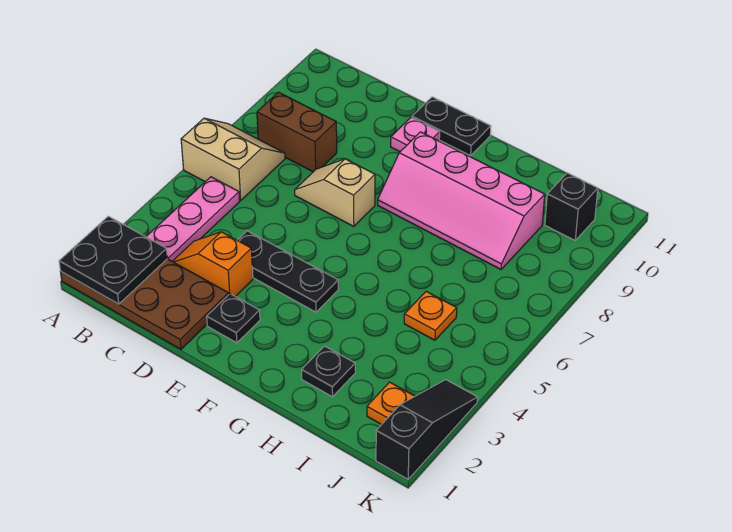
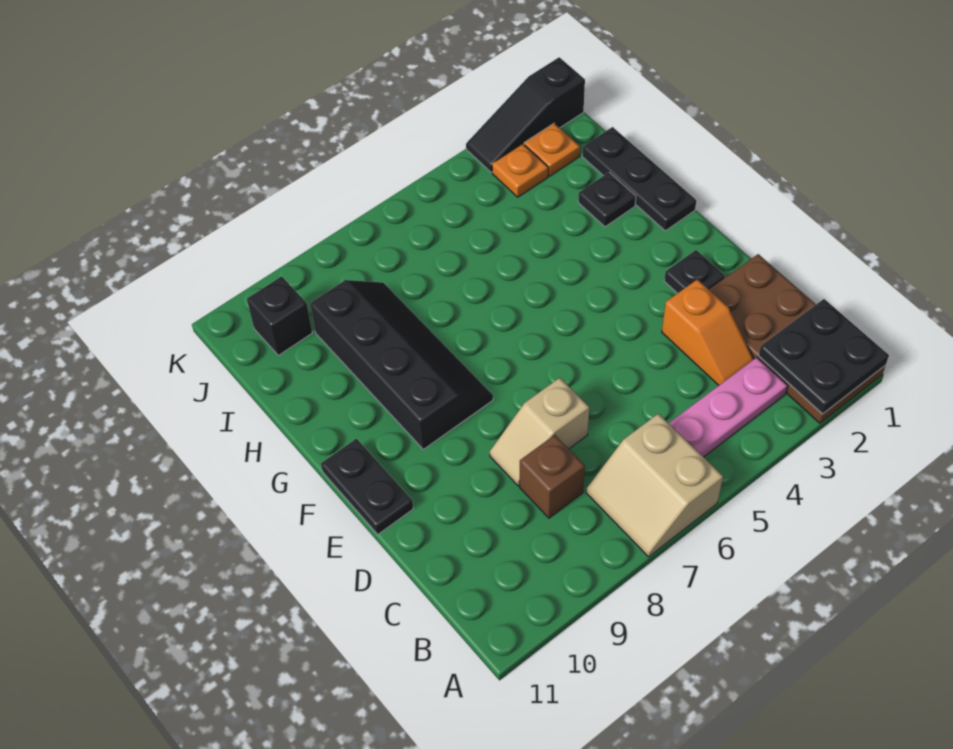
brown brick B8:C8 level 1 -> brown brick C8 level 1
black plate D4:F4 level 1 -> black plate G1:I1 level 1
tan slope D7:E7 level 1 top E -> tan slope D7:D8 level 1 top 7
pink plate E10 level 1 -> none
pink slope F8:I9 level 1 top 9 -> black slope F8:I9 level 1 top 9
orange plate I5 level 1 -> orange plate J3 level 1

